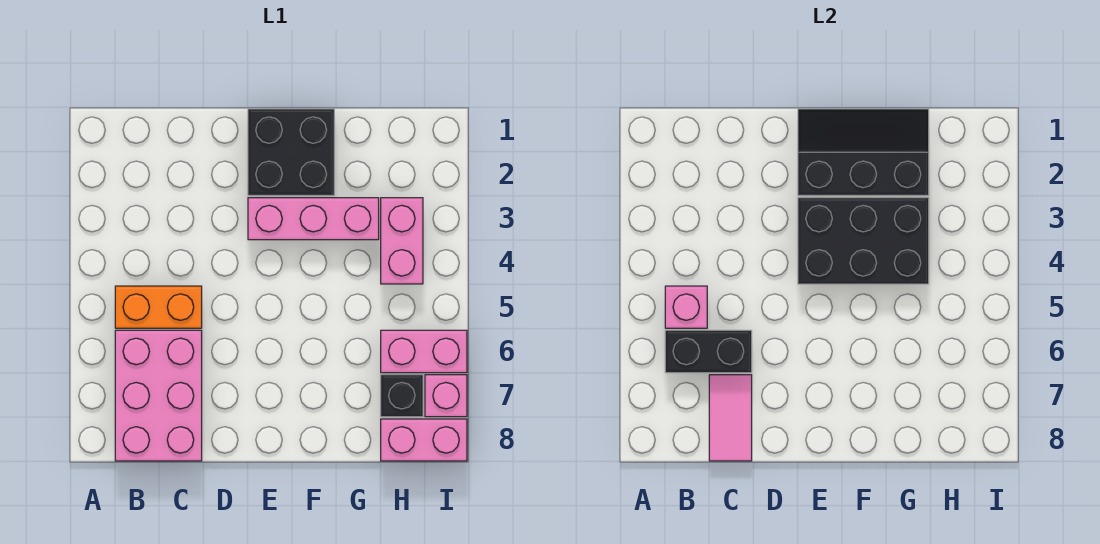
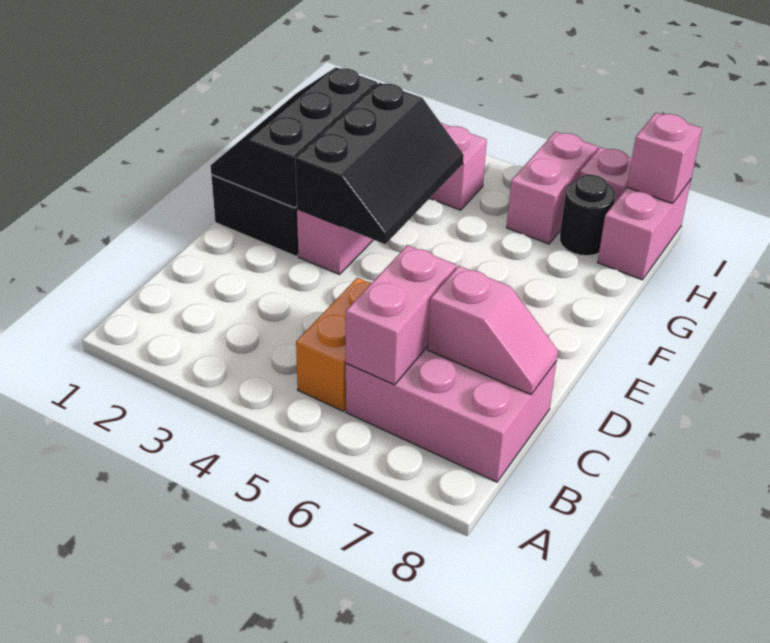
pink brick B5 level 2 -> pink brick I8 level 2
black brick B6:C6 level 2 -> pink brick B6:C6 level 2
pink tile C7:C8 level 2 -> pink slope C7:C8 level 2 top 7
black brick E3:G4 level 2 -> black slope E3:G4 level 2 top 3
black brick H7 level 1 -> black round brick H7 level 1

